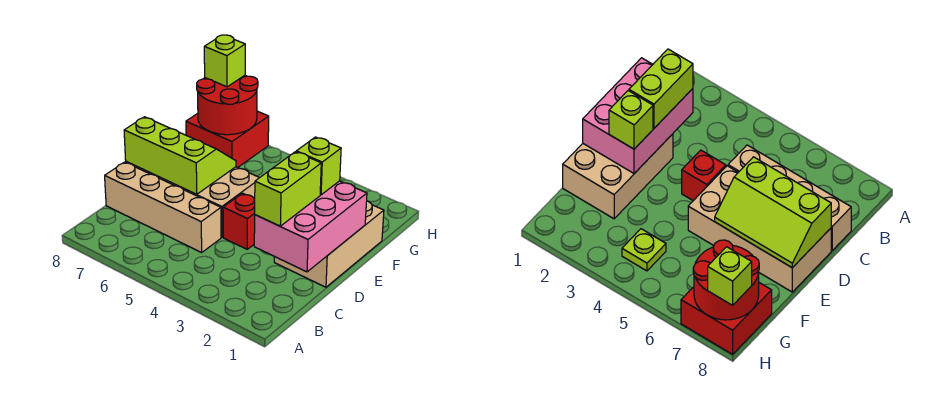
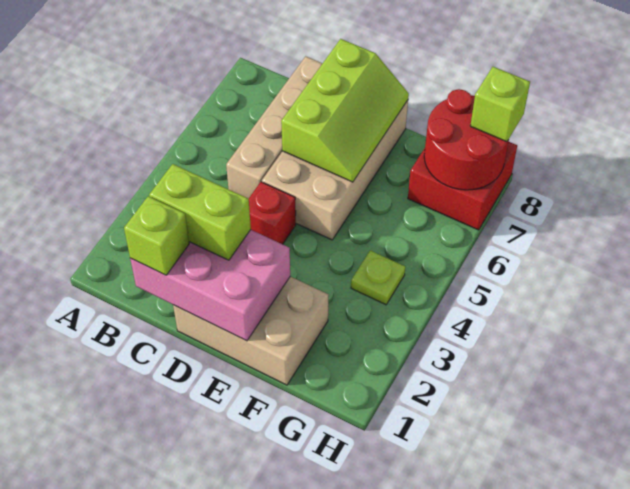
lime brick E2 level 3 -> lime brick C1 level 3

